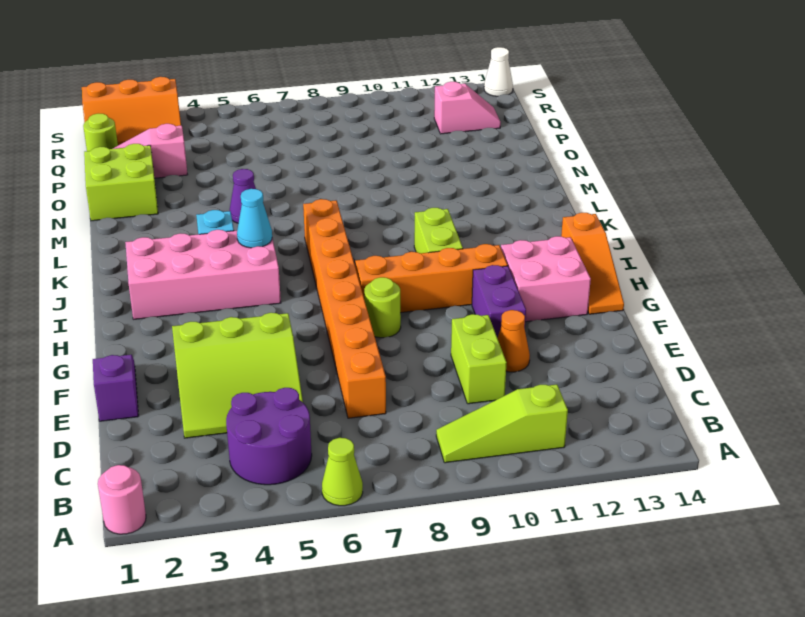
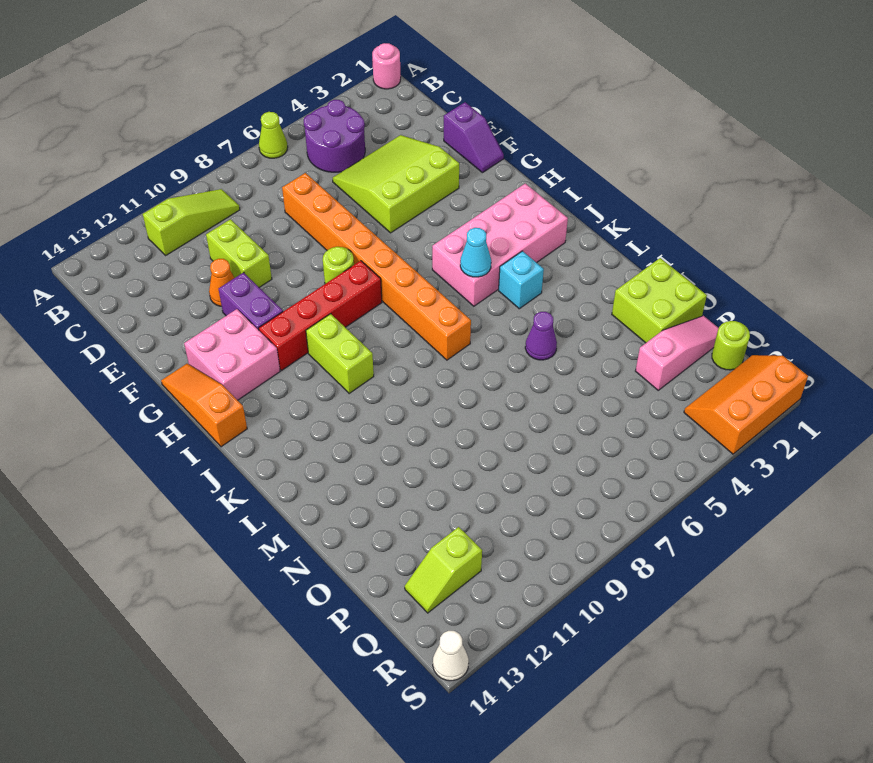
orange brick H8:H11 level 1 -> red brick H8:H11 level 1
pink slope Q12:Q13 level 1 top 12 -> lime slope Q12:Q13 level 1 top 12

